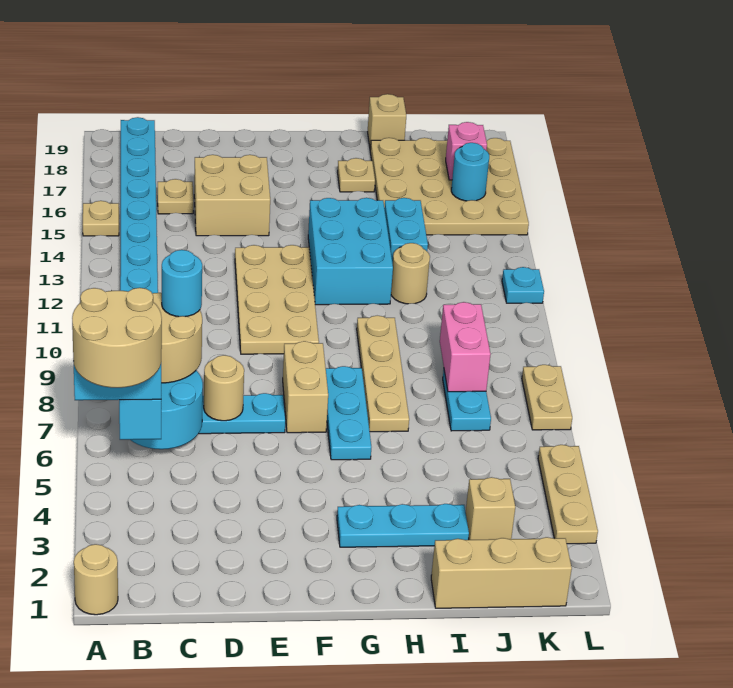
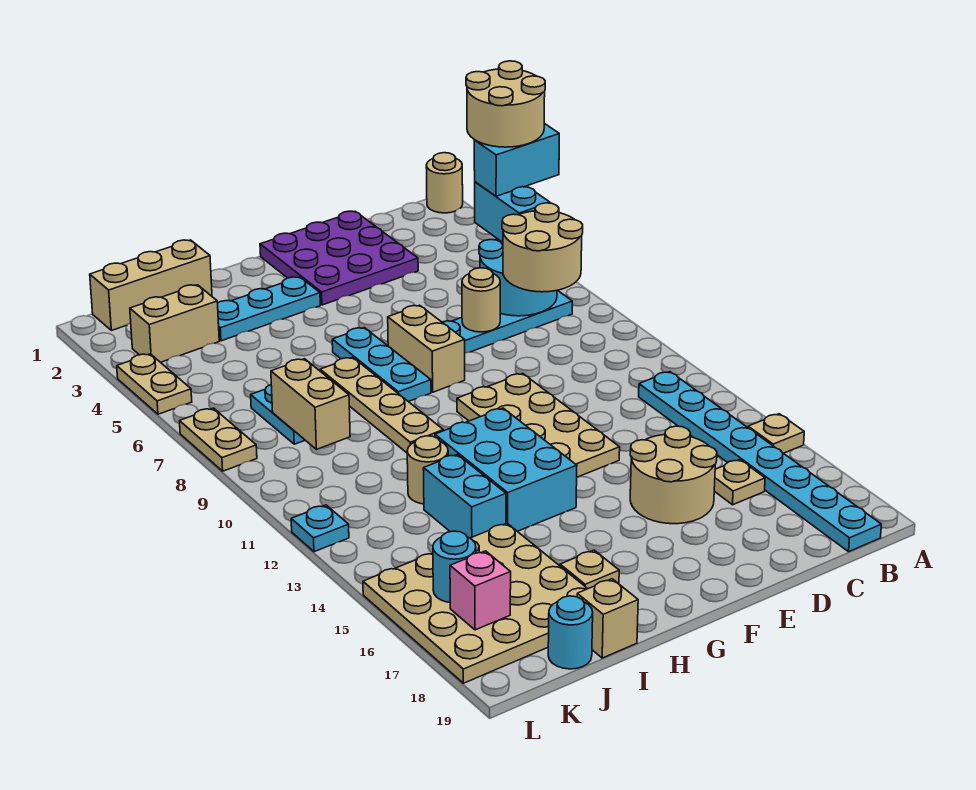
cyan round brick C8 level 4 -> cyan round brick J19 level 1
none -> purple plate D1:F3 level 1
tan brick D15:E16 level 1 -> tan round brick D15:E16 level 1
tan brick J3 level 1 -> tan brick J3:K3 level 1
pink brick J8:J9 level 2 -> tan brick J8:J9 level 2
tan plate L3:L5 level 1 -> tan plate L4:L5 level 1

